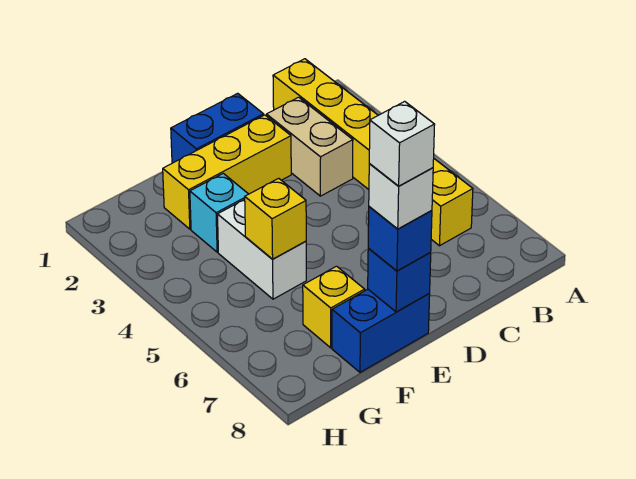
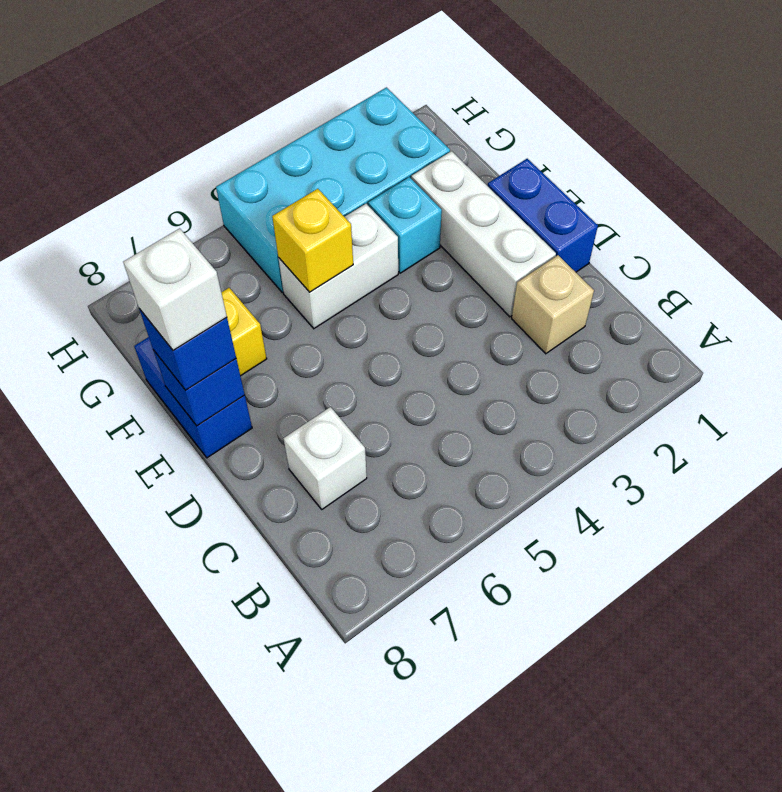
yellow brick B1:B6 level 1 -> none
tan brick C2:C3 level 1 -> tan brick C2 level 1
yellow brick D2:F2 level 1 -> white brick D2:F2 level 1
white brick E8 level 5 -> white brick C7 level 1
none -> cyan brick G2:H5 level 1

